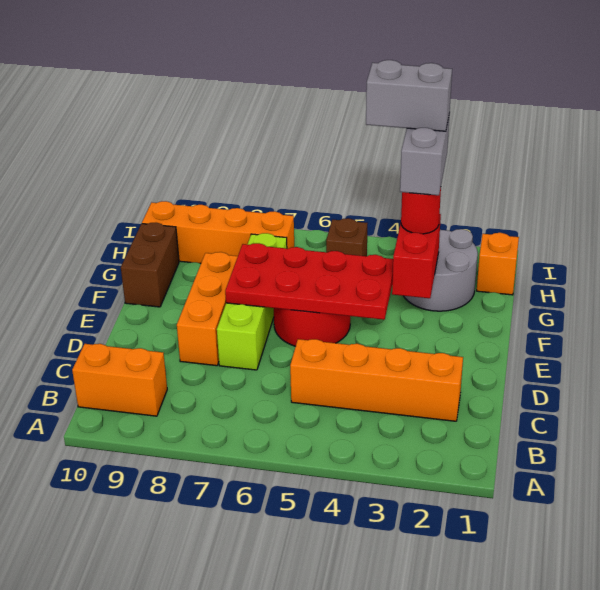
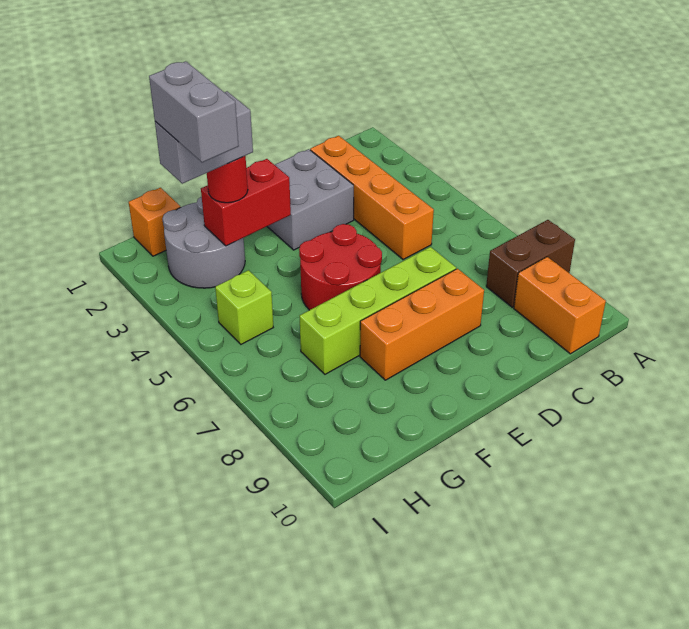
none -> grey brick D2:E3 level 1
red plate E4:F7 level 2 -> none
brown brick F10:G10 level 1 -> brown brick A8:B8 level 1
brown brick H5 level 1 -> lime brick H5 level 1
orange brick H7:H10 level 1 -> none

